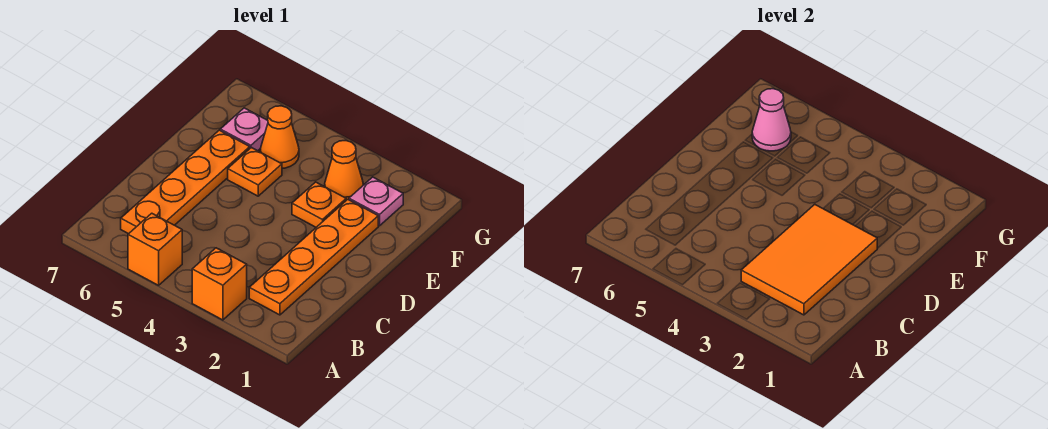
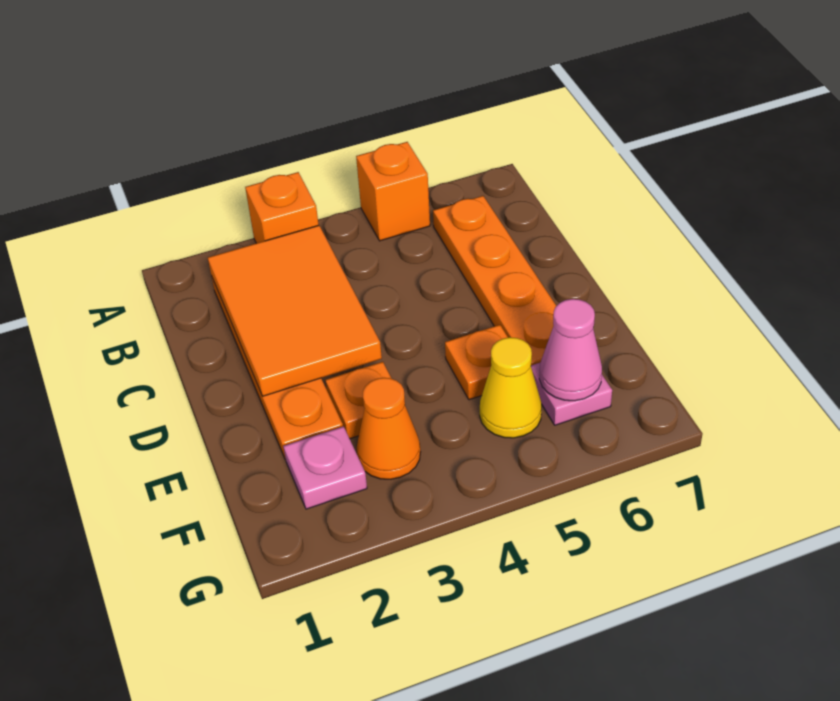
orange cone F5 level 1 -> yellow cone F5 level 1

